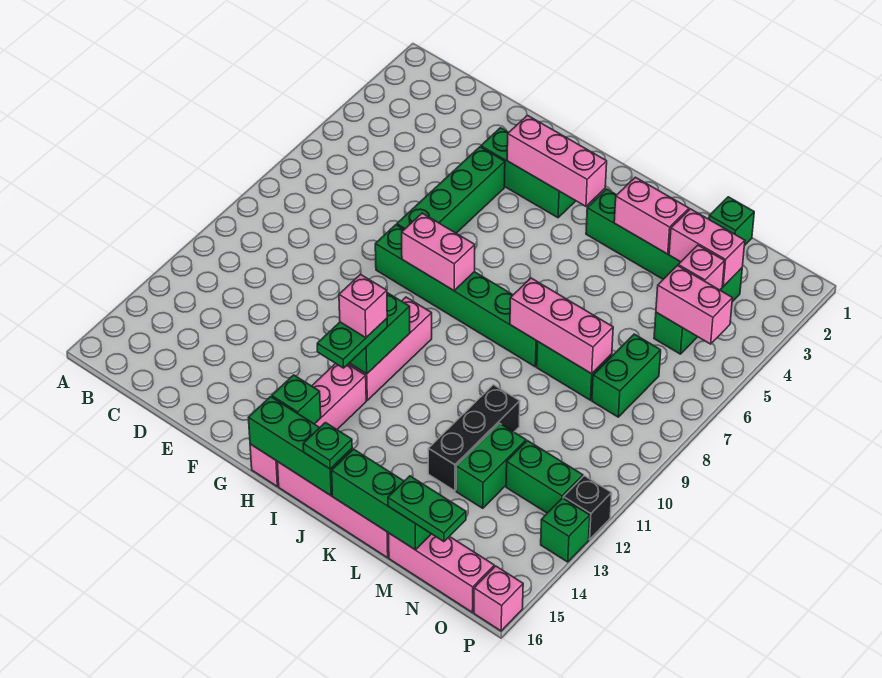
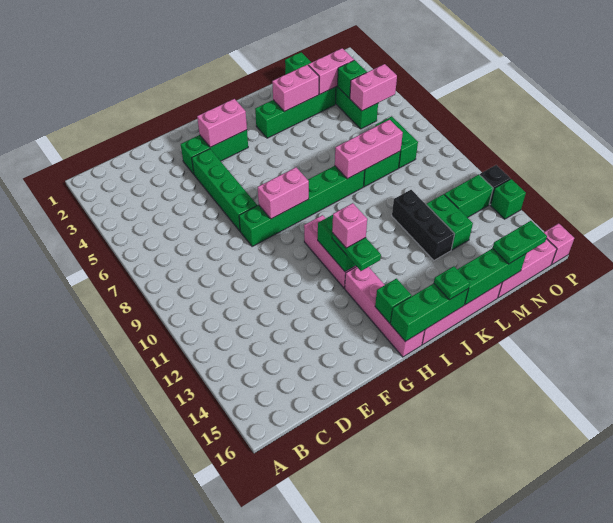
pink brick G3:I3 level 2 -> pink brick G3:H3 level 2
pink brick N4 level 2 -> green brick N4 level 2

